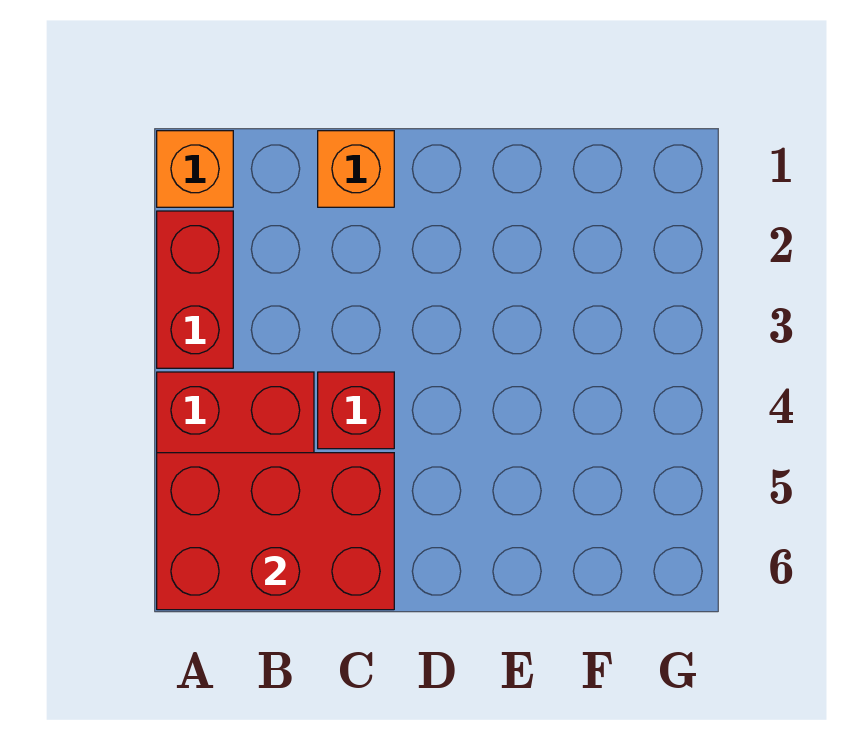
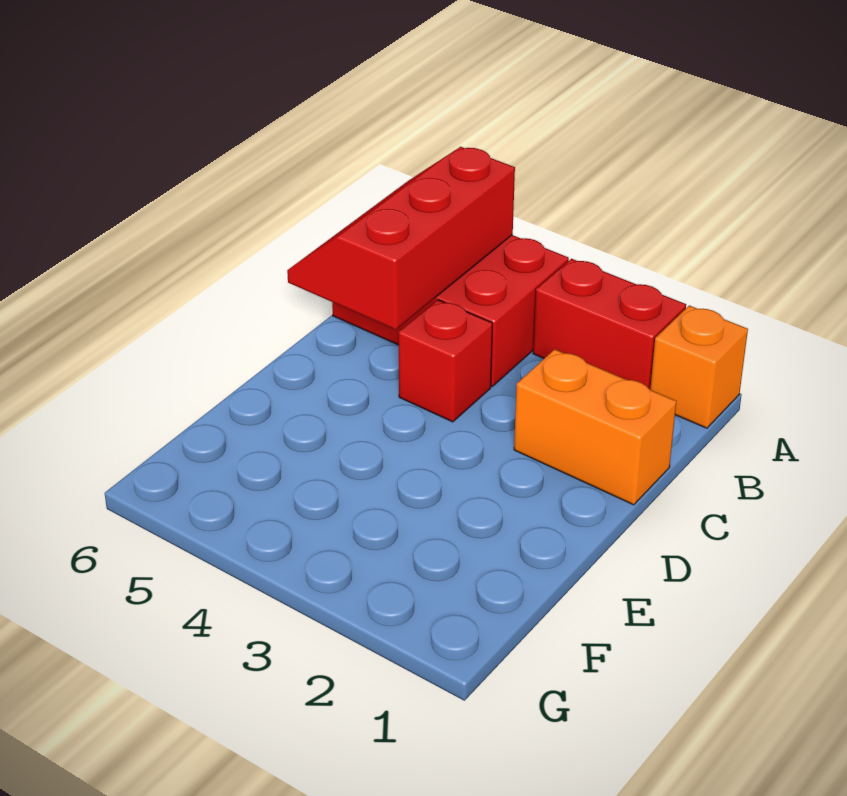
red brick A5:C6 level 2 -> red slope A5:C6 level 2 top 5
orange brick C1 level 1 -> orange brick C1:C2 level 1

